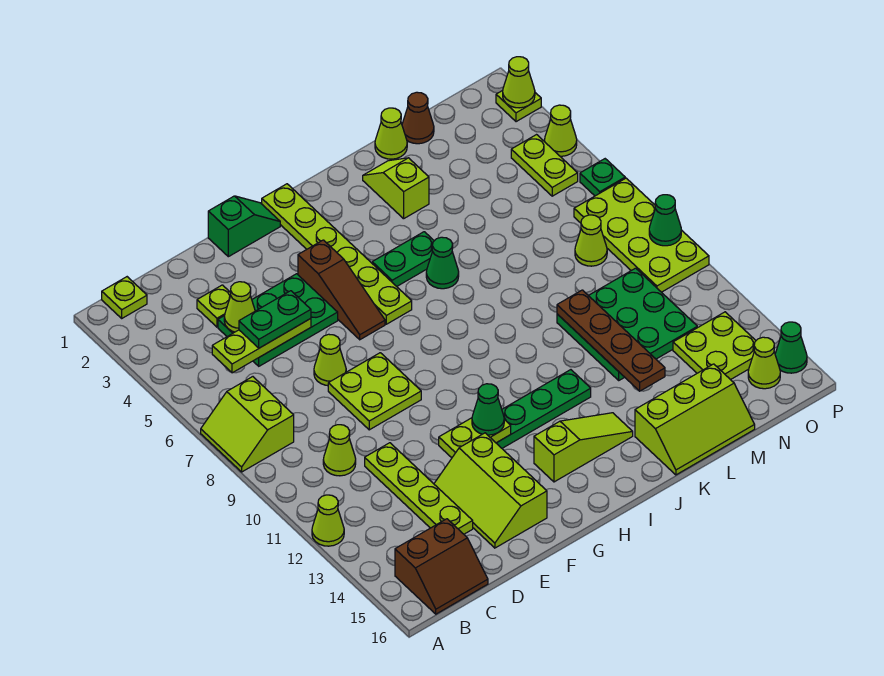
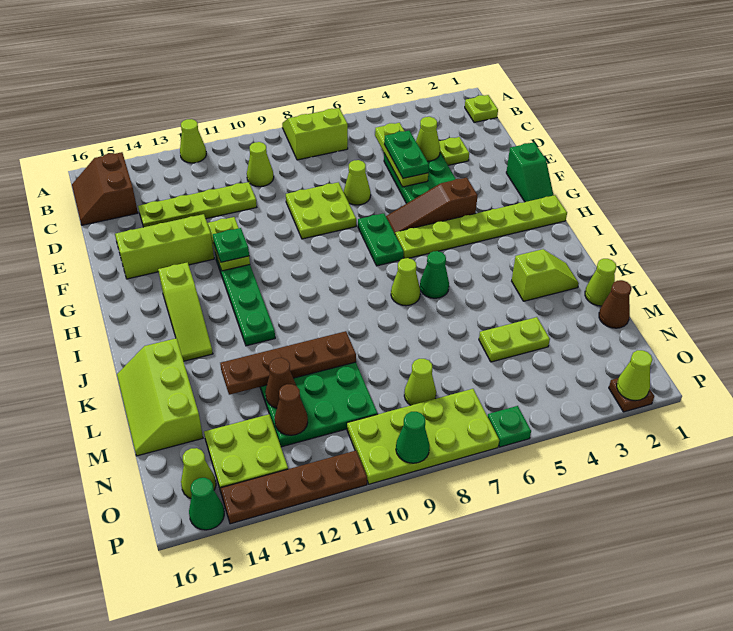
green cone G12 level 3 -> green plate G12 level 3
green plate I5:J5 level 1 -> green plate G7:H7 level 1
none -> brown cone M12 level 2
none -> brown cone N12 level 2
lime plate O4:O5 level 1 -> lime plate M4:M5 level 1
lime plate P2 level 1 -> brown plate P2 level 1
lime cone P4 level 1 -> lime cone J7 level 1
none -> brown plate P11:P14 level 1

